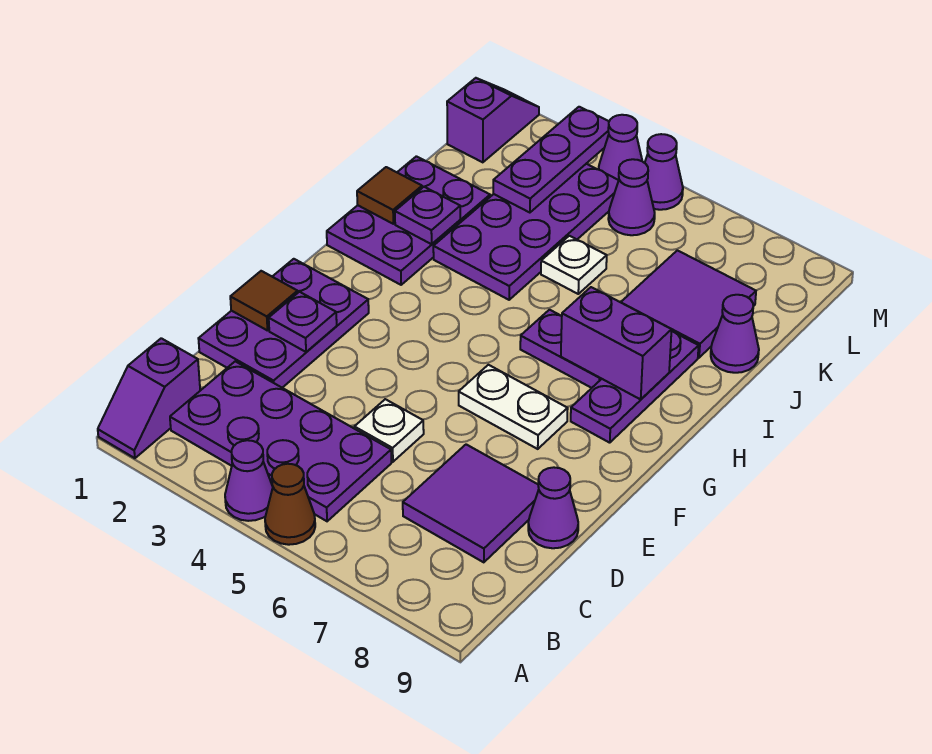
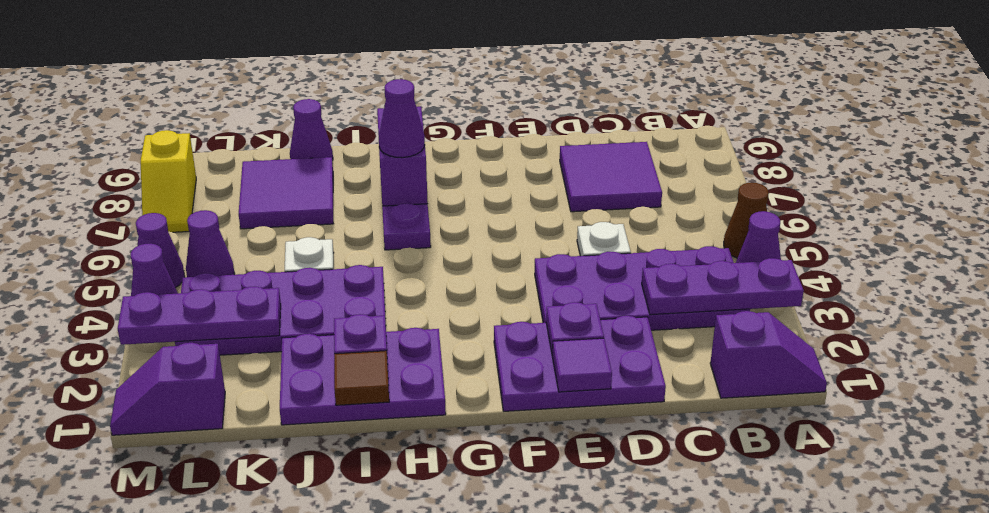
purple plate B2:C5 level 1 -> purple plate B3:E4 level 1
purple cone D9 level 1 -> purple cone H7 level 3
brown tile E1 level 2 -> purple tile E1 level 2
white plate F6:F7 level 1 -> none
purple plate G8:I8 level 1 -> purple plate A3:C3 level 2
none -> yellow slope M7:M8 level 1 top 8

